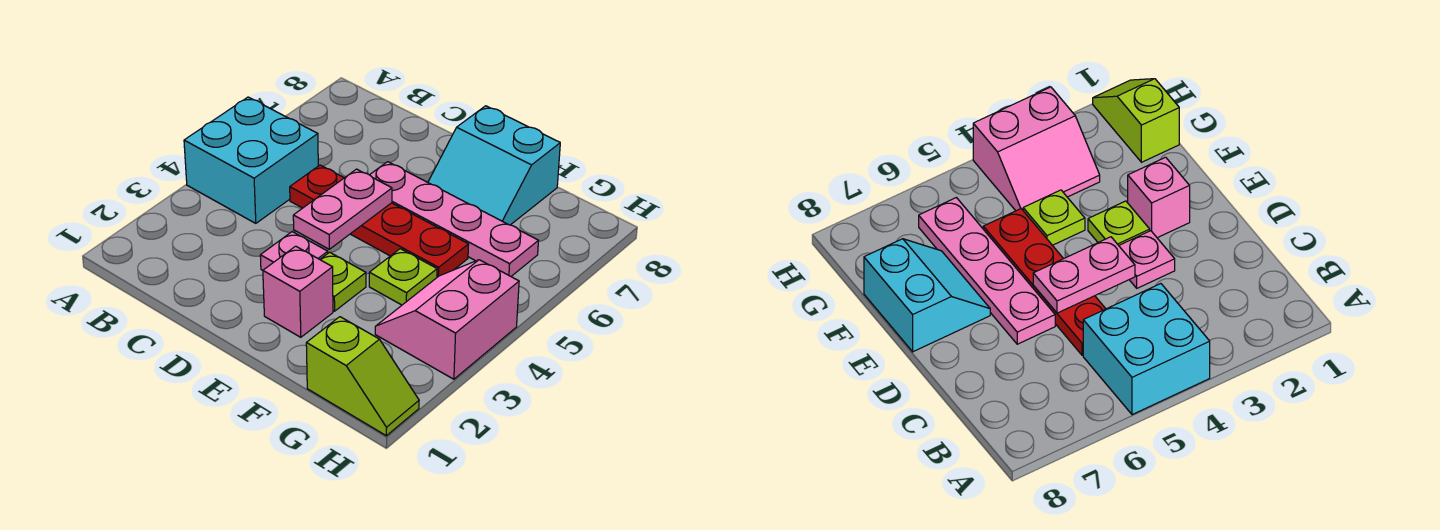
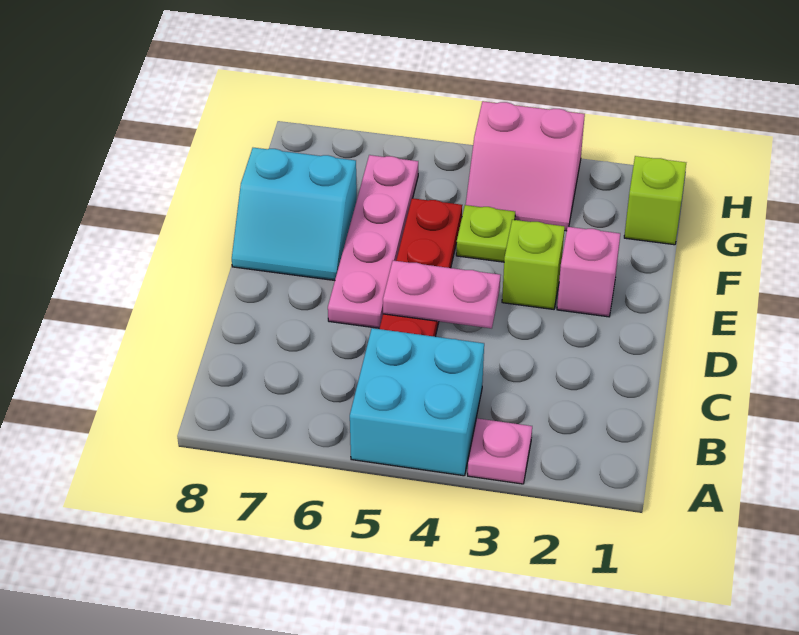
pink plate D3 level 1 -> pink plate A3 level 1
lime plate E3 level 1 -> lime brick E3 level 1
cyan slope E7:F8 level 1 top 8 -> cyan slope E7:F8 level 1 top F

